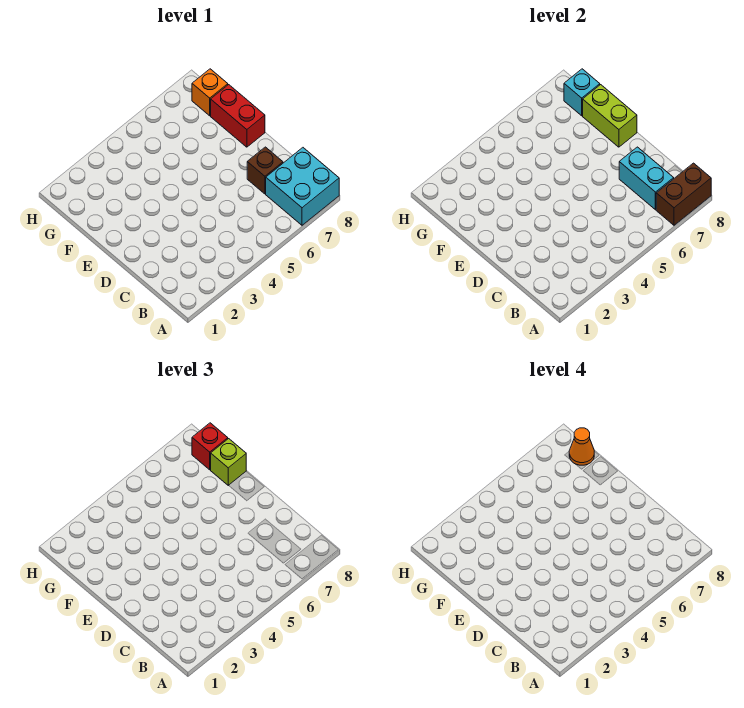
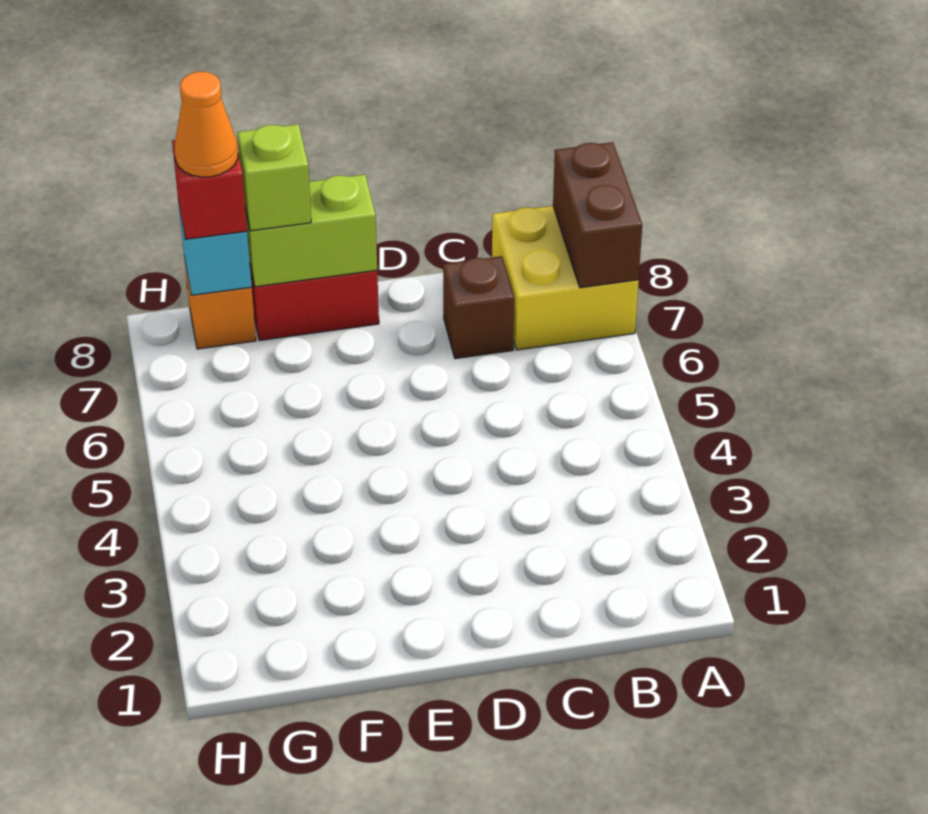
cyan brick A7:B8 level 1 -> yellow brick A7:B8 level 1
cyan brick B7:C7 level 2 -> none

